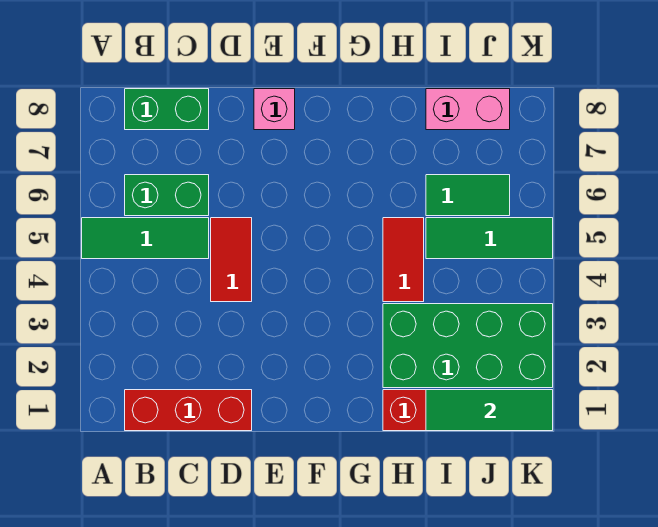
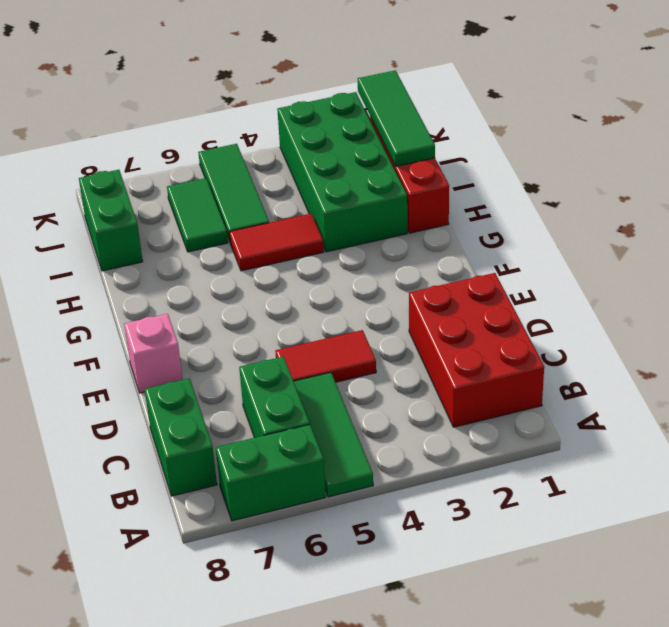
none -> green brick A6:A7 level 1
red brick B1:D1 level 1 -> red brick B1:D2 level 1
pink brick I8:J8 level 1 -> green brick I8:J8 level 1

